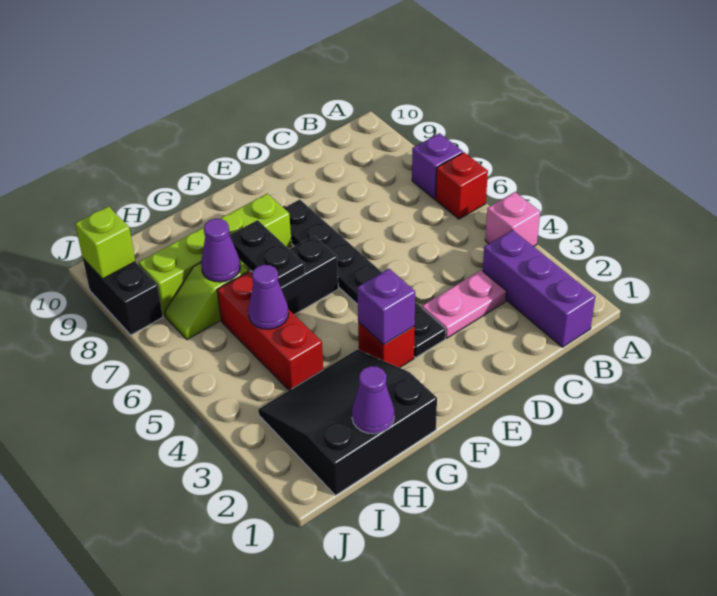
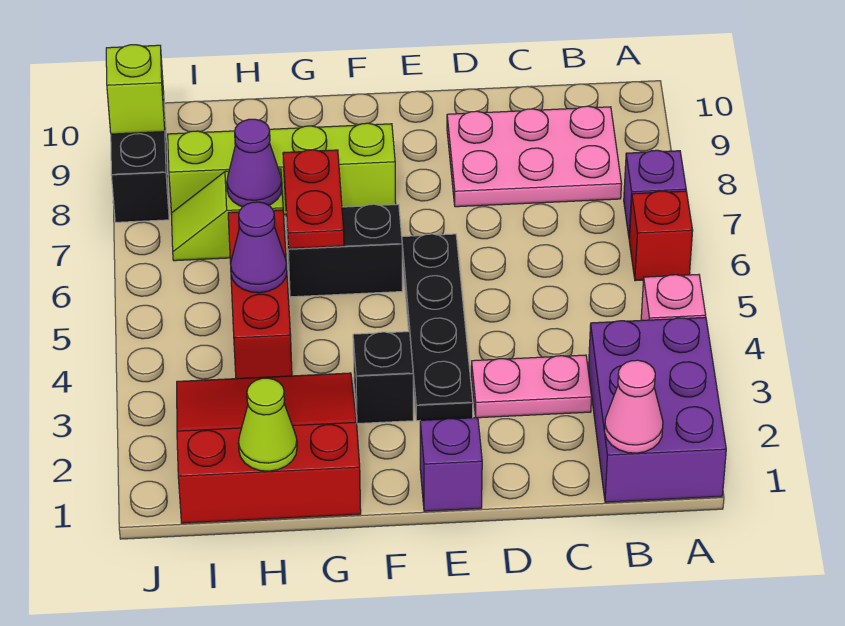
purple brick B1:B3 level 1 -> purple brick A1:B3 level 1
none -> pink cone B1 level 2
none -> pink plate B8:D9 level 1
black plate E3:E8 level 1 -> black plate E3:E6 level 1
red brick F3 level 1 -> black brick F3 level 1
purple brick F3 level 2 -> purple brick E1 level 1
black slope G1:I3 level 1 top 1 -> red slope G1:I3 level 1 top 1
black plate G6:G7 level 2 -> red plate G6:G7 level 2
purple cone H1 level 2 -> lime cone H1 level 2

